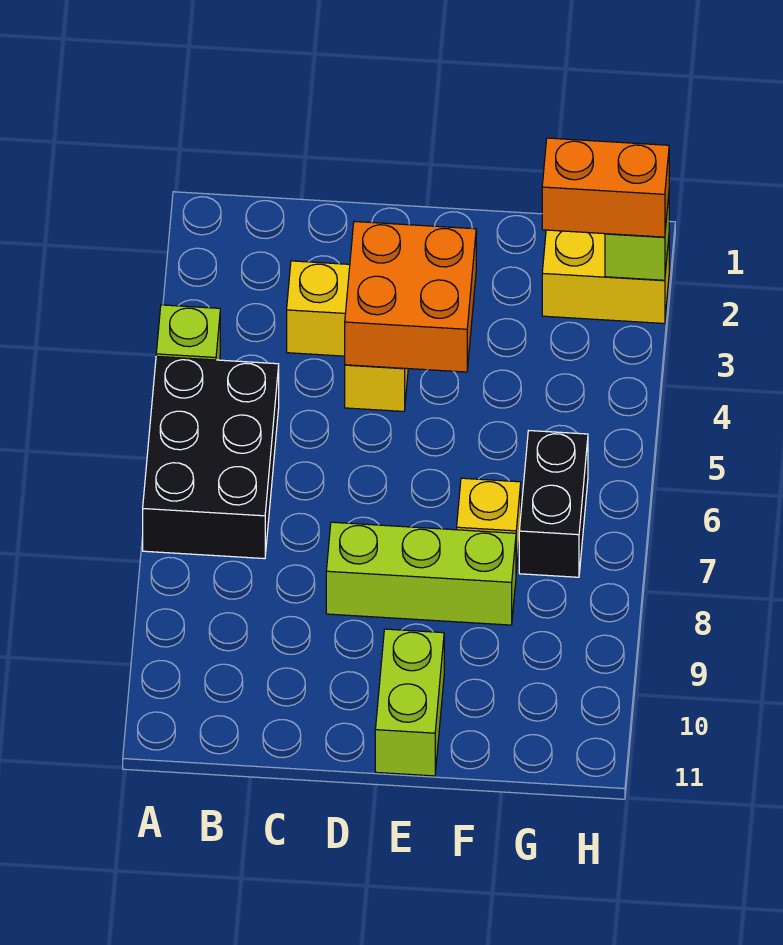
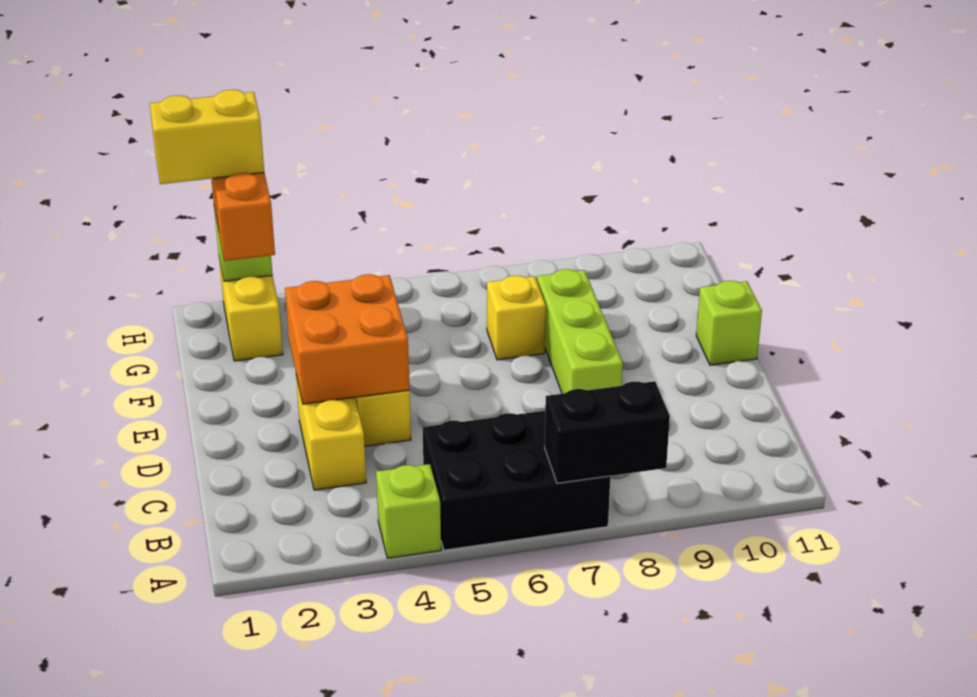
lime brick E10:E11 level 1 -> lime brick E11 level 1
black brick G6:G7 level 1 -> black brick A7:A8 level 2
none -> yellow brick H1:H2 level 4

